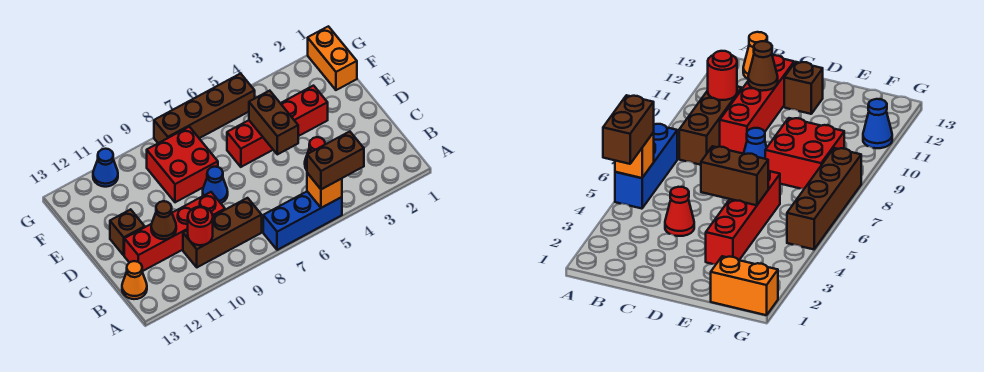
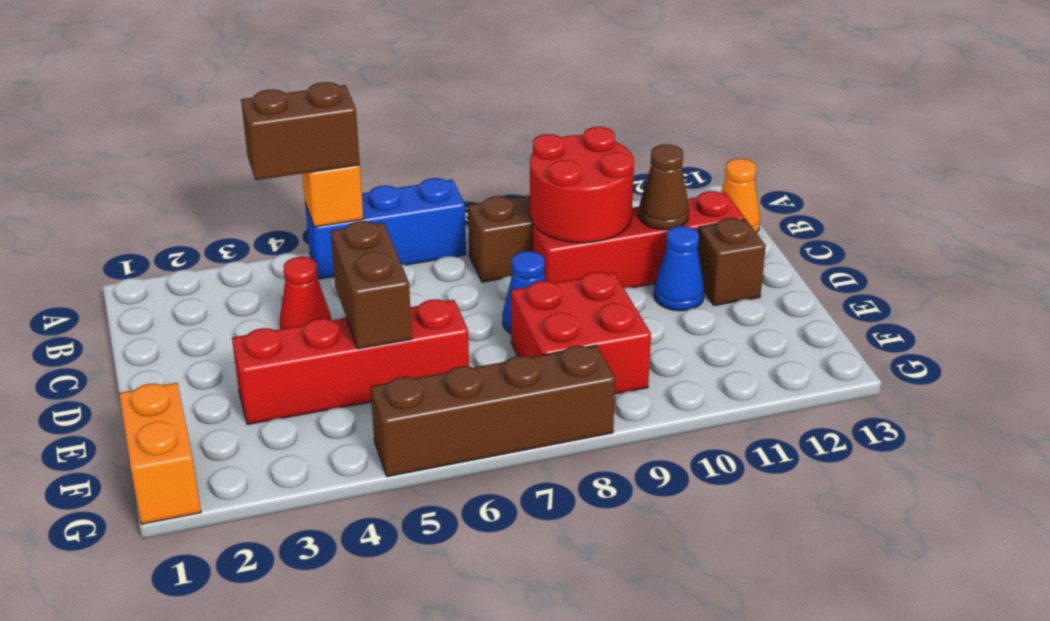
red round brick B10 level 2 -> red round brick B9:C10 level 2
blue cone G11 level 1 -> blue cone D11 level 1

